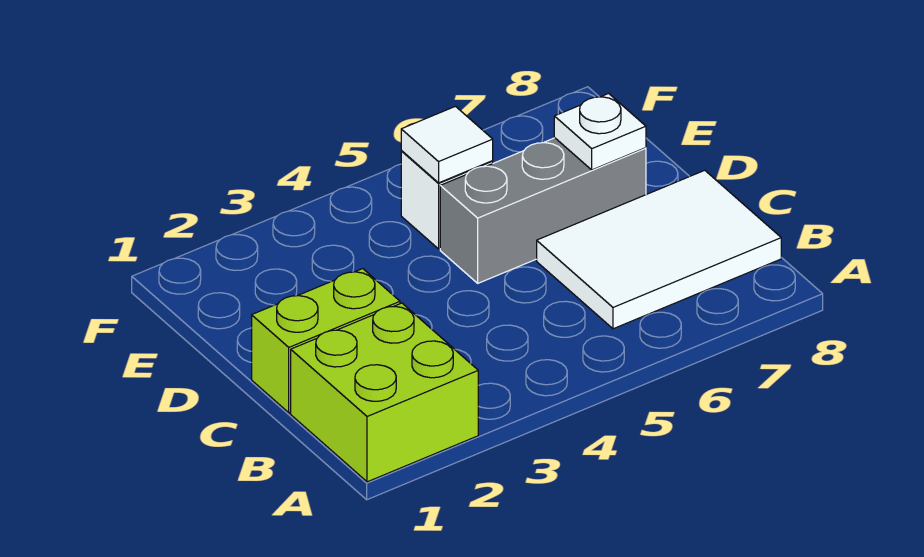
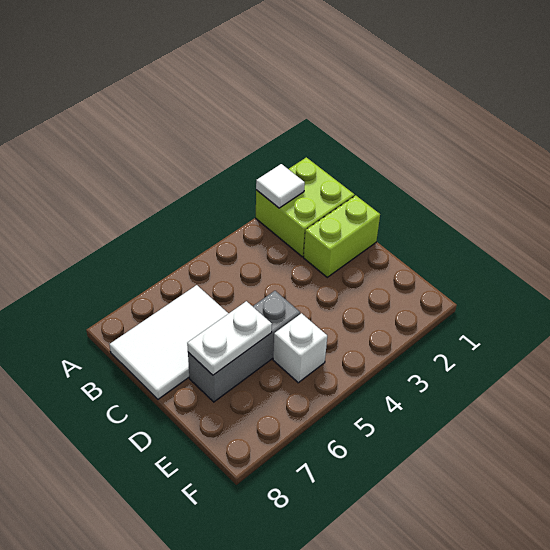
white plate D7 level 2 -> white plate D6:D7 level 2
white tile E5 level 2 -> white tile A2 level 2

